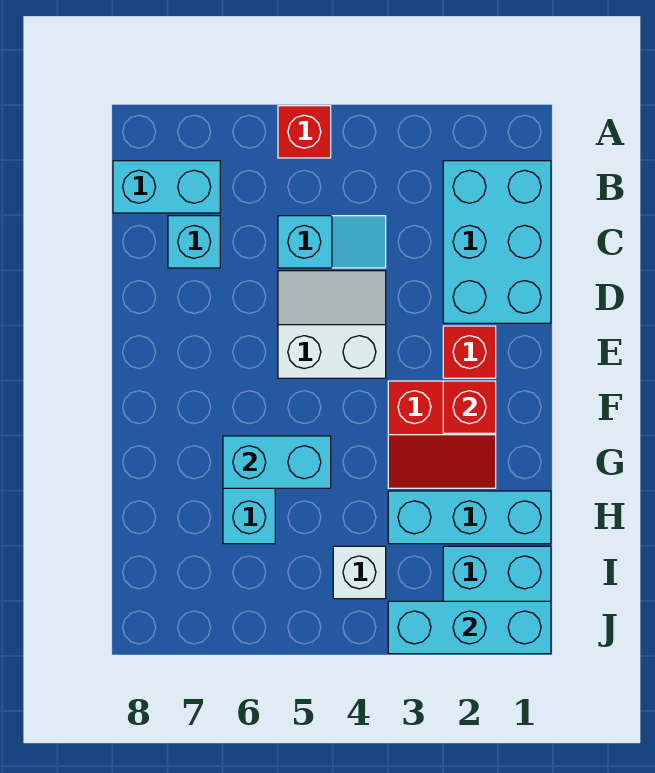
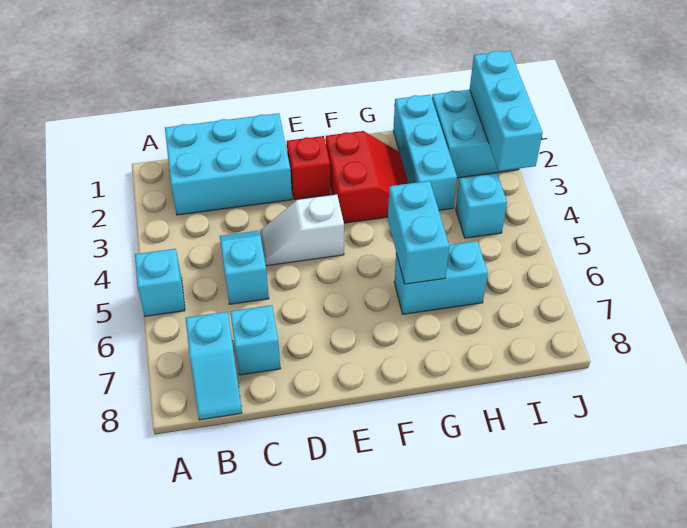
red brick A5 level 1 -> cyan brick A5 level 1
cyan brick B7:B8 level 1 -> cyan slope B7:B8 level 1 top 7
white slope D4:E5 level 1 top E -> white slope D4:E4 level 1 top E
red brick F2 level 2 -> none
white brick I4 level 1 -> cyan brick I4 level 1

